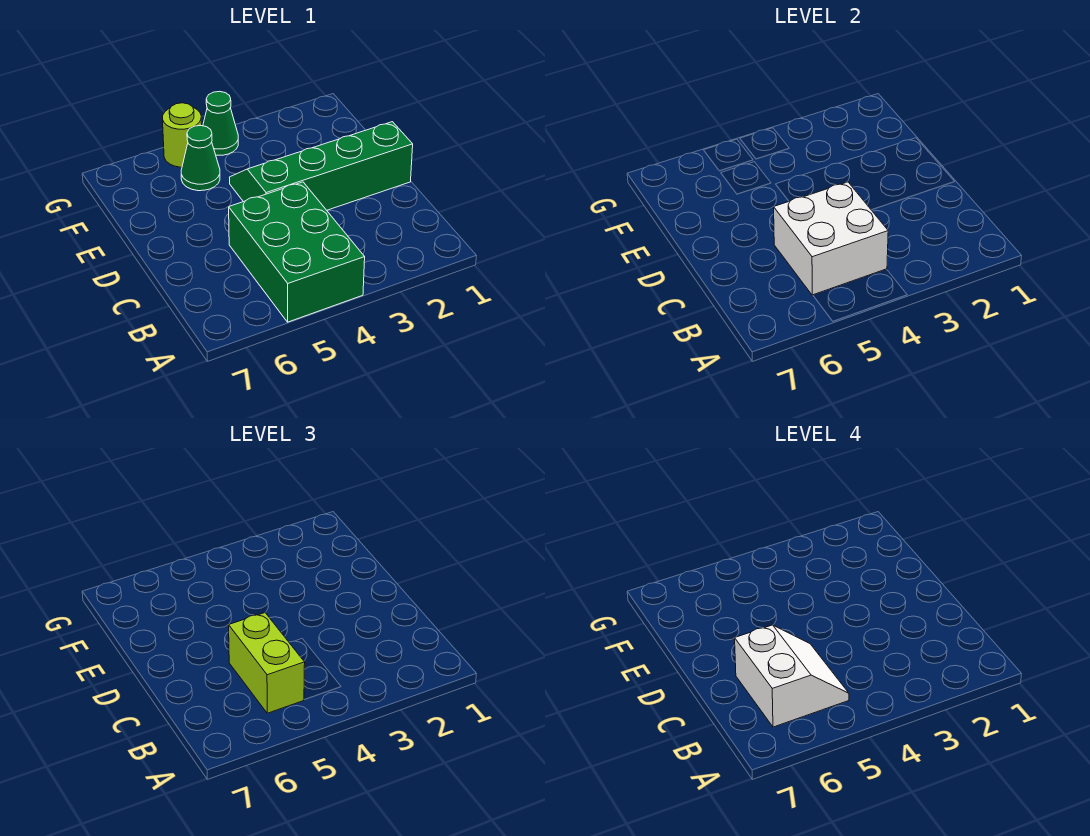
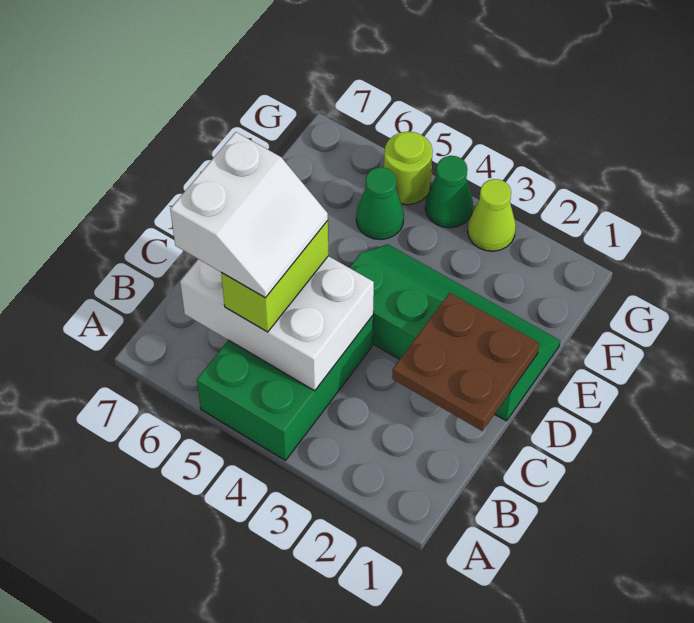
white brick B4:C5 level 2 -> white brick B4:C6 level 2
none -> brown plate C1:D2 level 2
none -> lime cone G3 level 1

